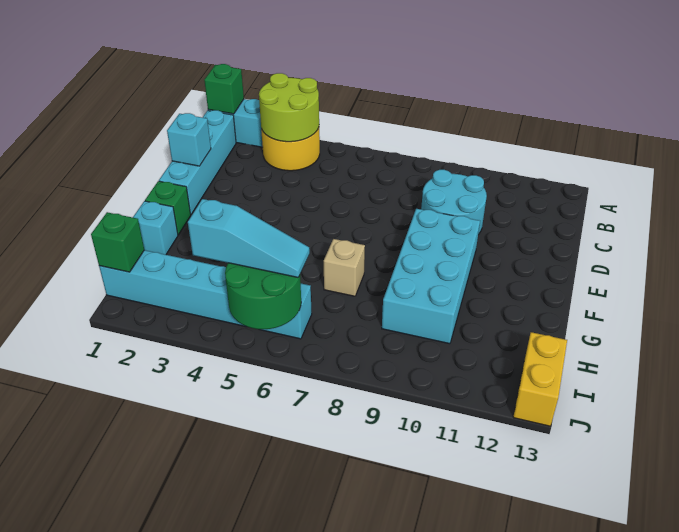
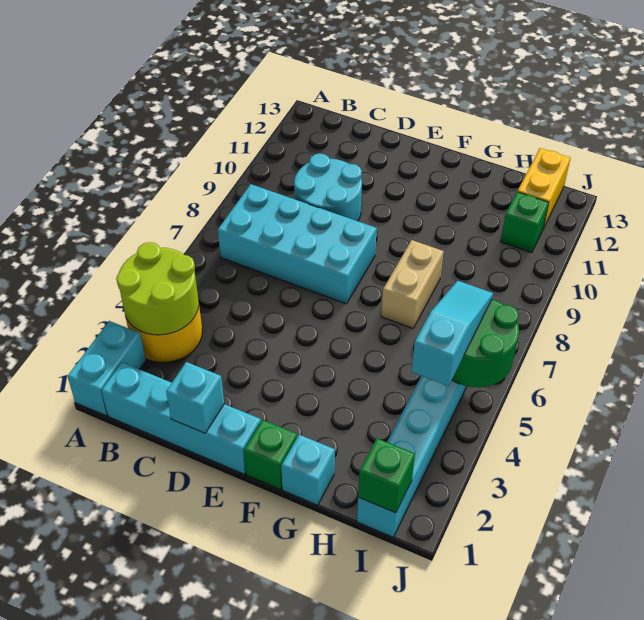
green brick A1 level 2 -> green brick I11 level 1
cyan brick E9:H10 level 1 -> cyan brick B7:E8 level 1
tan brick G7 level 1 -> tan brick G7:G8 level 1
yellow brick I13:J13 level 1 -> yellow brick I12:I13 level 1

